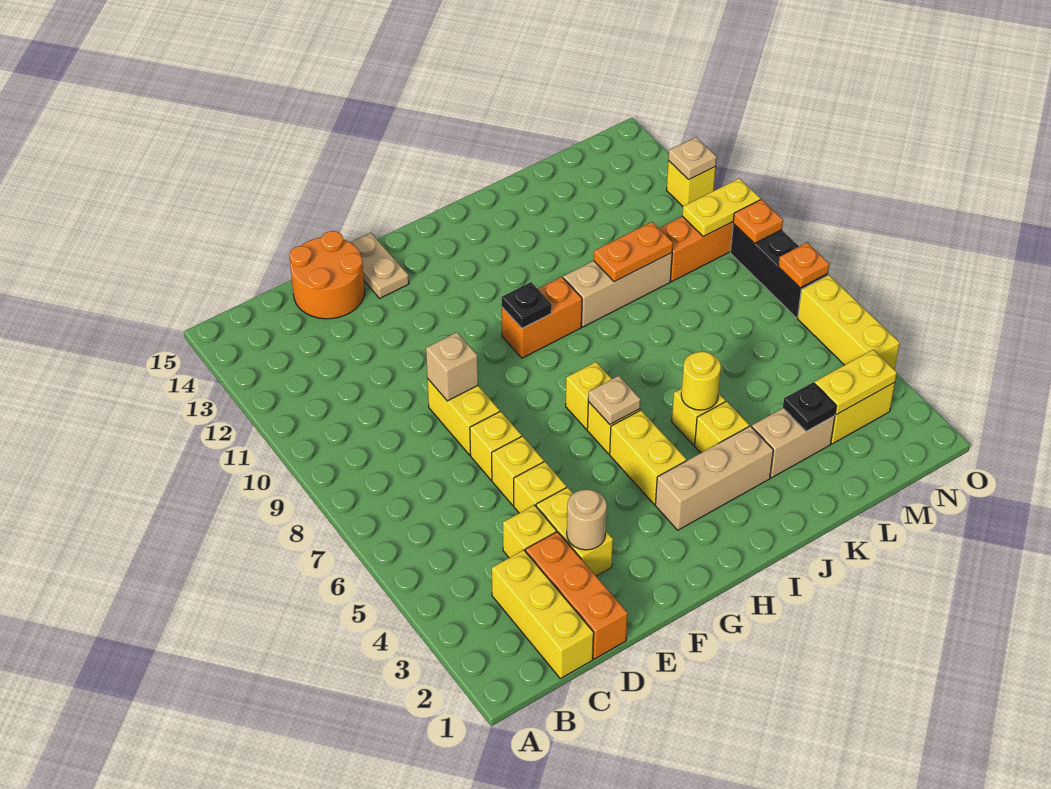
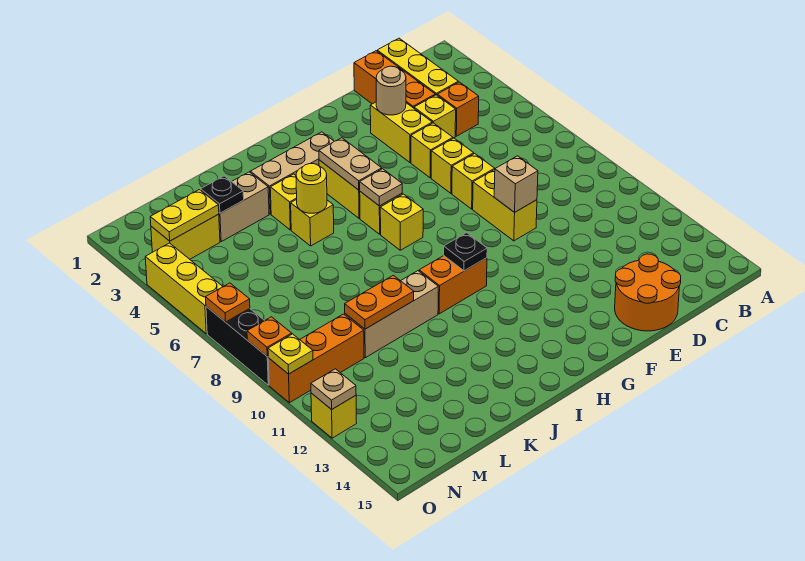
none -> orange brick C4 level 1
tan plate F14:F15 level 1 -> tan plate H4:H5 level 2
yellow plate N10:O10 level 2 -> yellow plate O10 level 2

